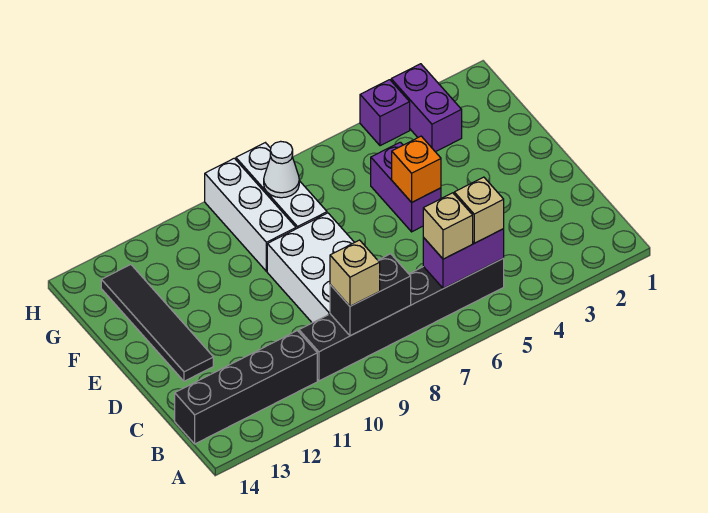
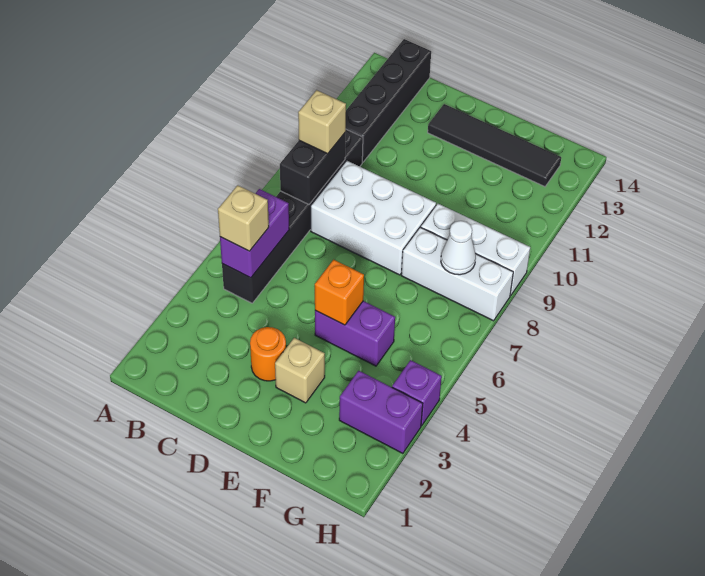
tan brick B6 level 3 -> tan brick E3 level 1
none -> orange round brick D3 level 1

